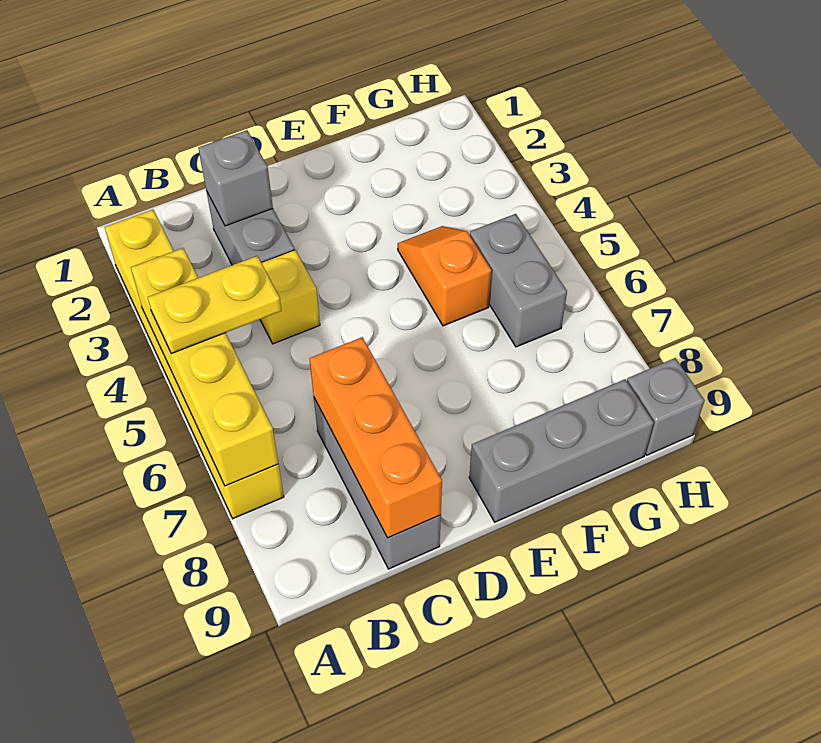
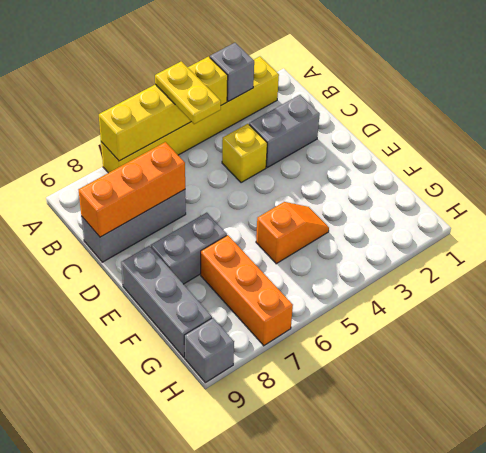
grey brick C2 level 2 -> grey brick A3 level 2
none -> orange brick F7:H7 level 1
grey brick G5:G6 level 1 -> grey brick E7:E8 level 1

